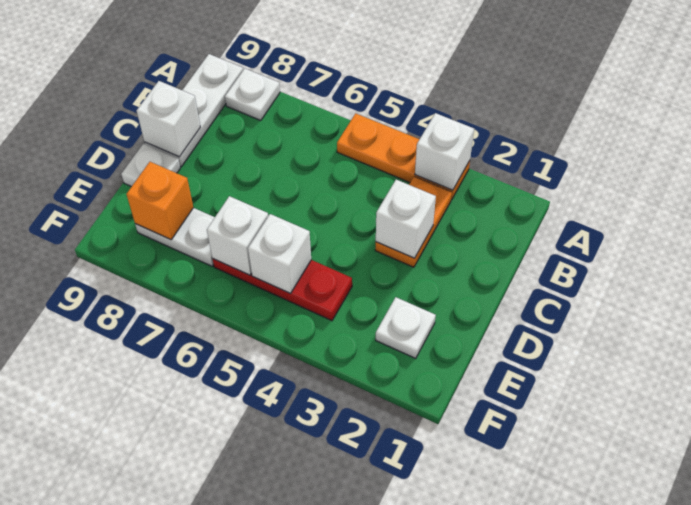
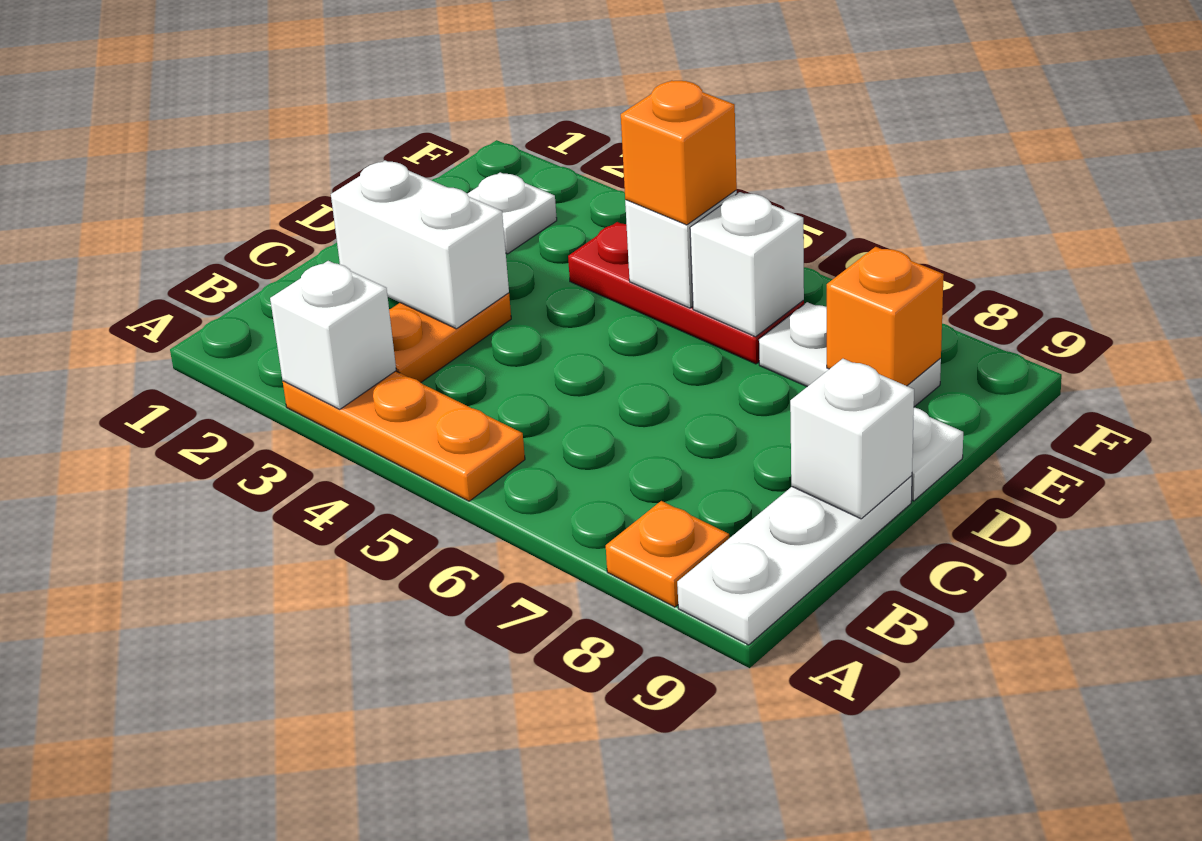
white plate A8 level 1 -> orange plate A8 level 1
white brick C3 level 2 -> white brick C2:C3 level 2
none -> orange brick E5 level 3

